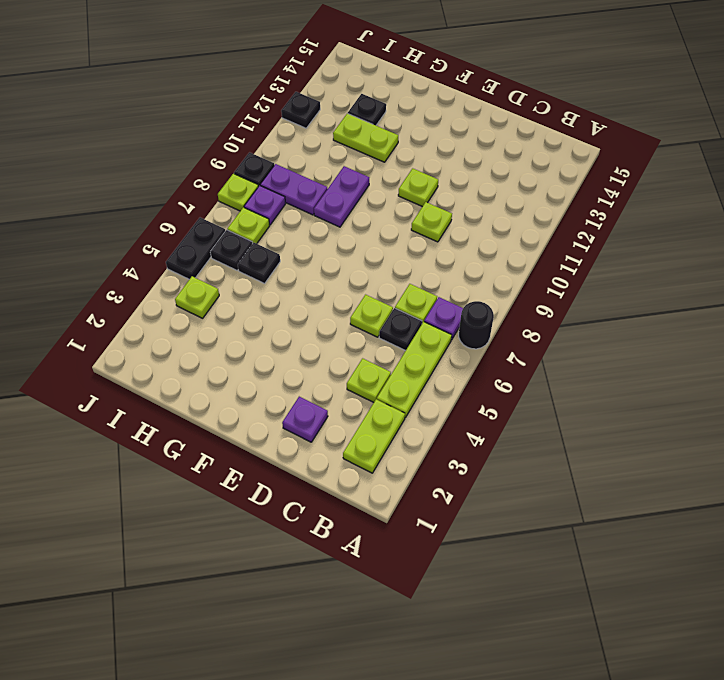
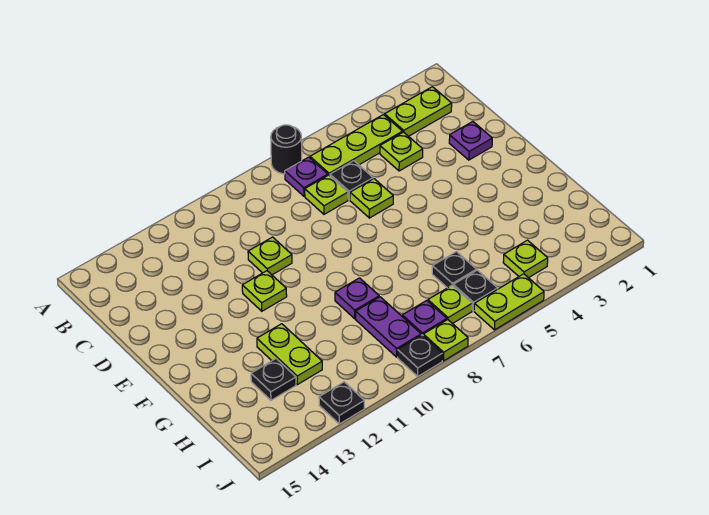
purple plate G9:G10 level 1 -> purple plate G9 level 1
black plate J5:J6 level 1 -> lime plate J5:J6 level 1

